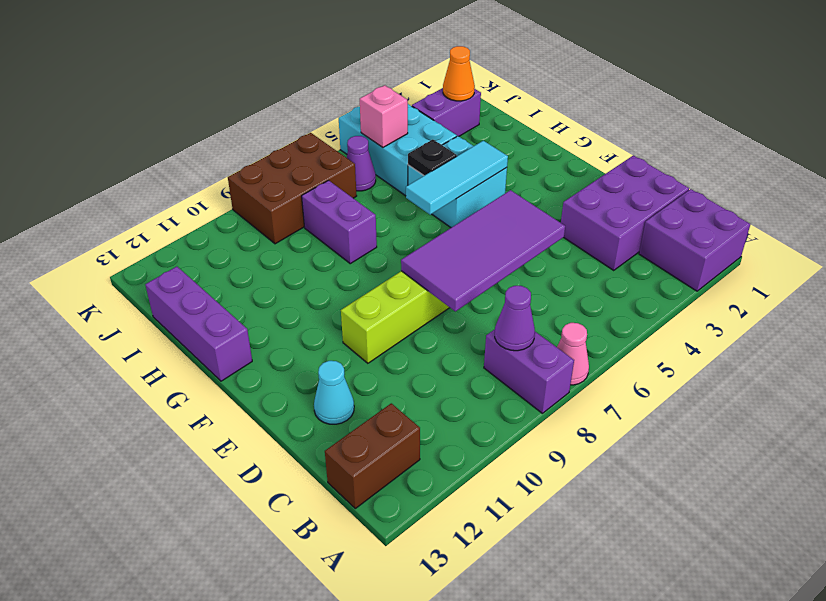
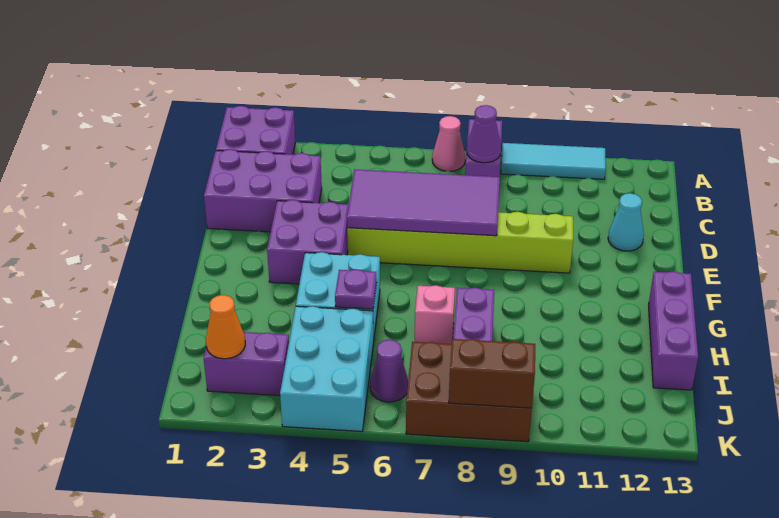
brown brick B12:B13 level 1 -> brown brick K8:K9 level 2
none -> purple brick E3:F4 level 1
cyan tile G4:G6 level 2 -> cyan tile A9:A11 level 1
black plate H5 level 2 -> purple plate H5 level 2
pink brick J5 level 2 -> pink brick H7 level 1

